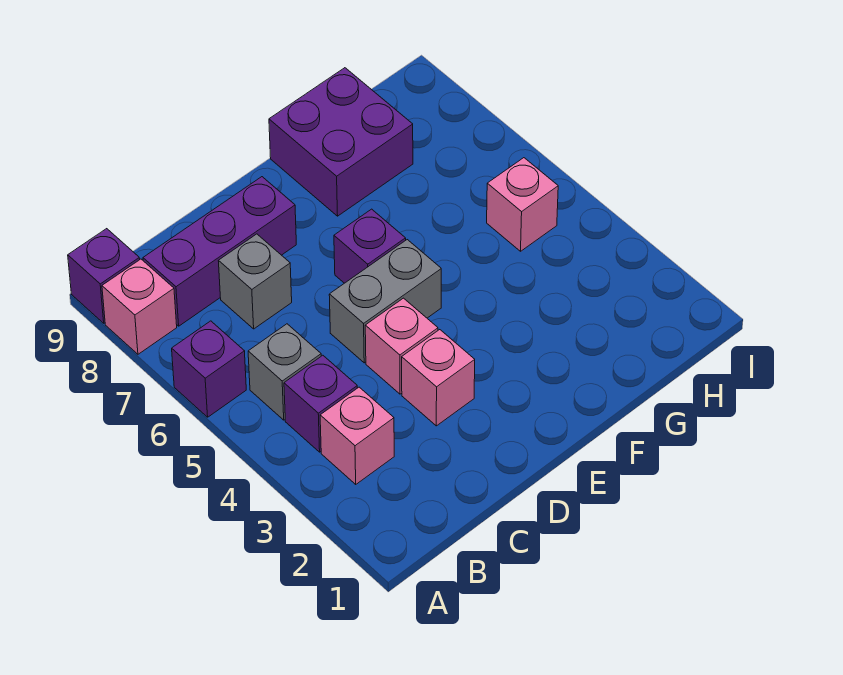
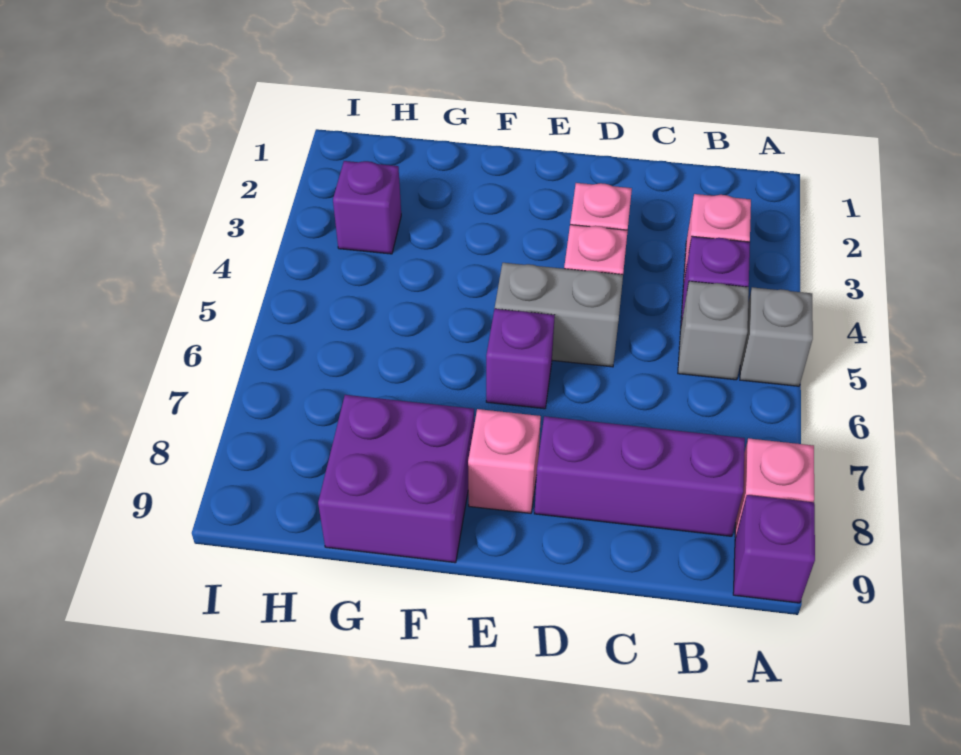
purple brick A6 level 1 -> purple brick H3 level 1
grey brick C7 level 1 -> grey brick A5 level 1
pink brick H5 level 1 -> pink brick E8 level 1

